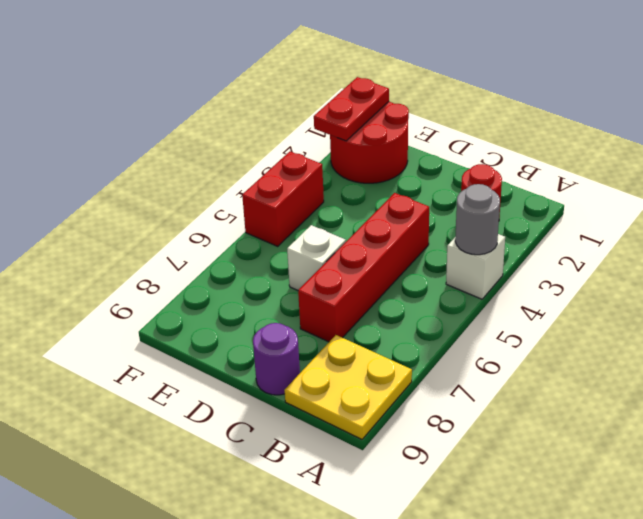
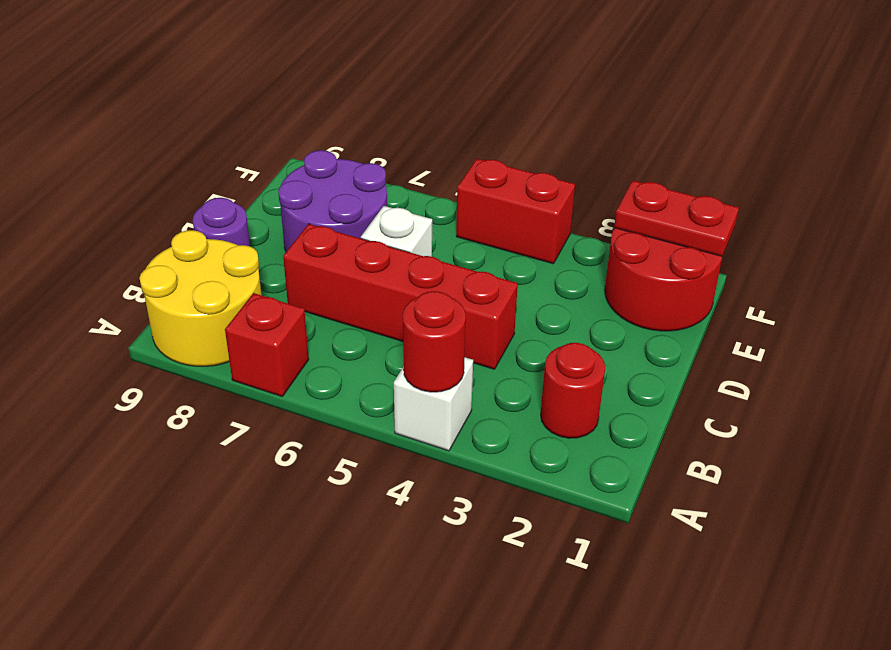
grey round brick A4 level 2 -> red round brick A4 level 2
none -> red brick A7 level 1
yellow plate A8:B9 level 1 -> yellow round brick A8:B9 level 1
none -> purple round brick D7:E8 level 1

